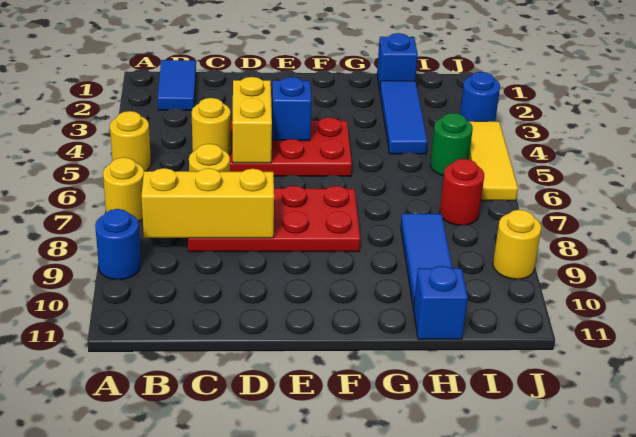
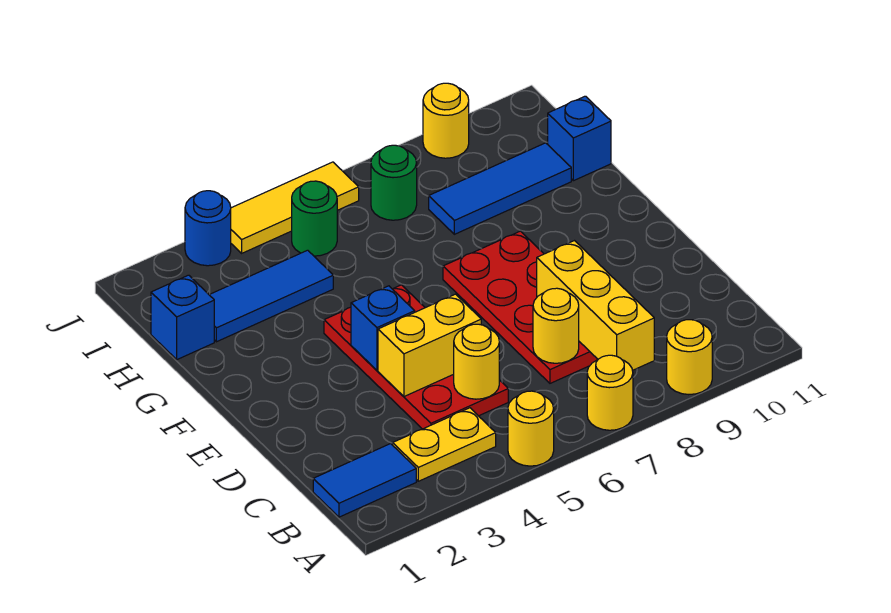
blue round brick A9 level 1 -> yellow round brick A9 level 1
none -> yellow plate B3:B4 level 1
red round brick I7 level 1 -> green round brick I7 level 1

